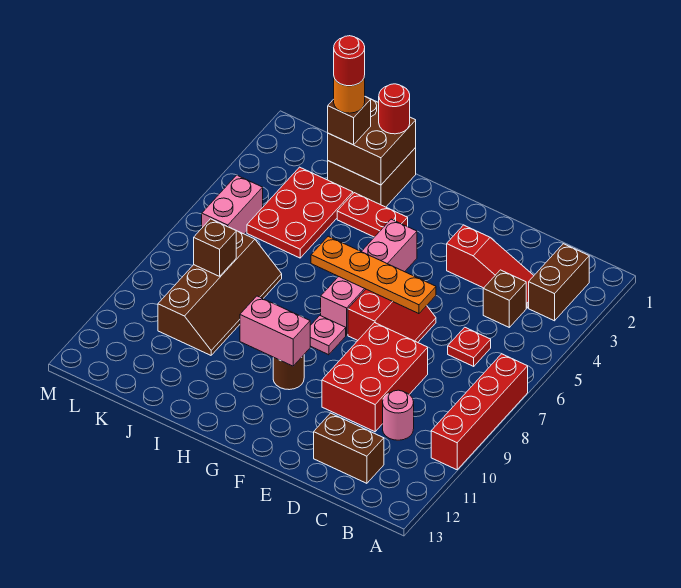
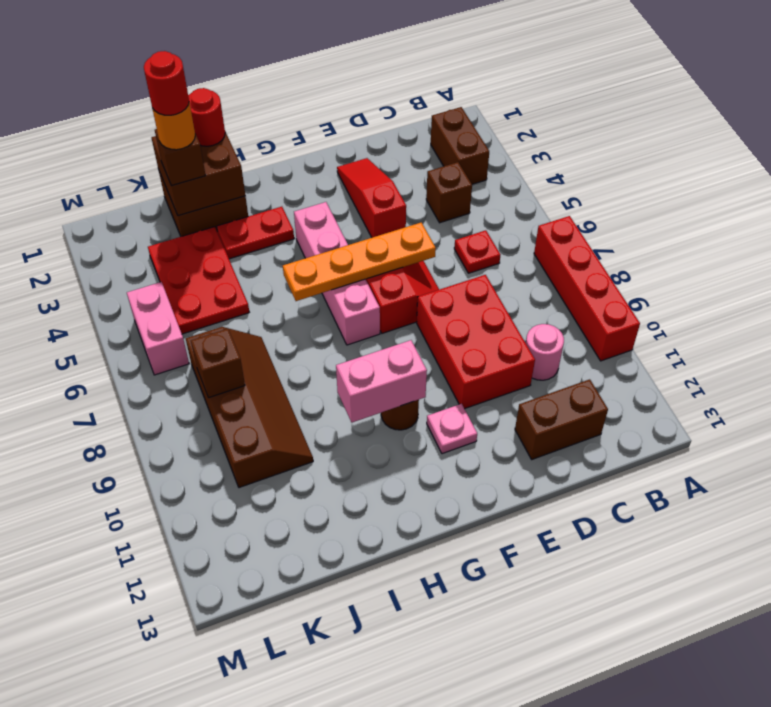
red slope C3:E3 level 1 top E -> red slope E2:E4 level 1 top 4
pink plate G8 level 1 -> pink plate F11 level 1

